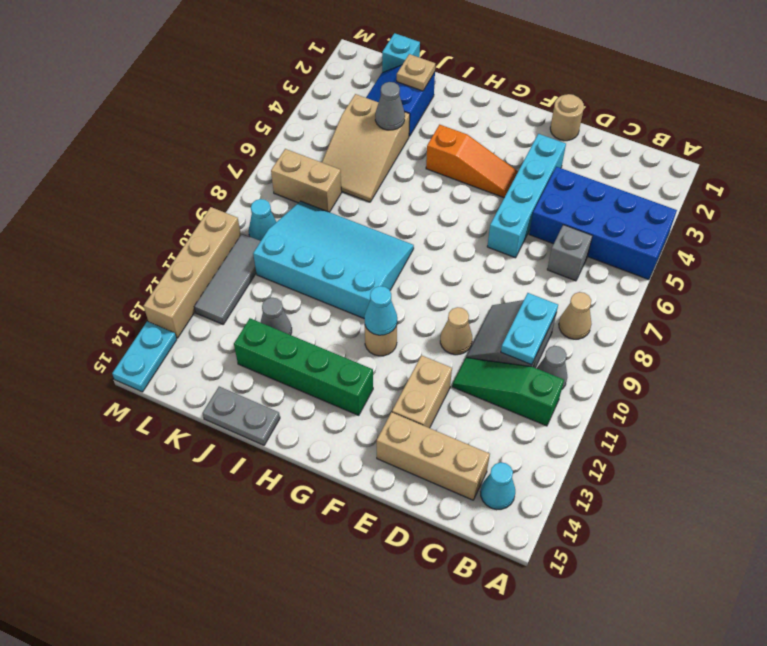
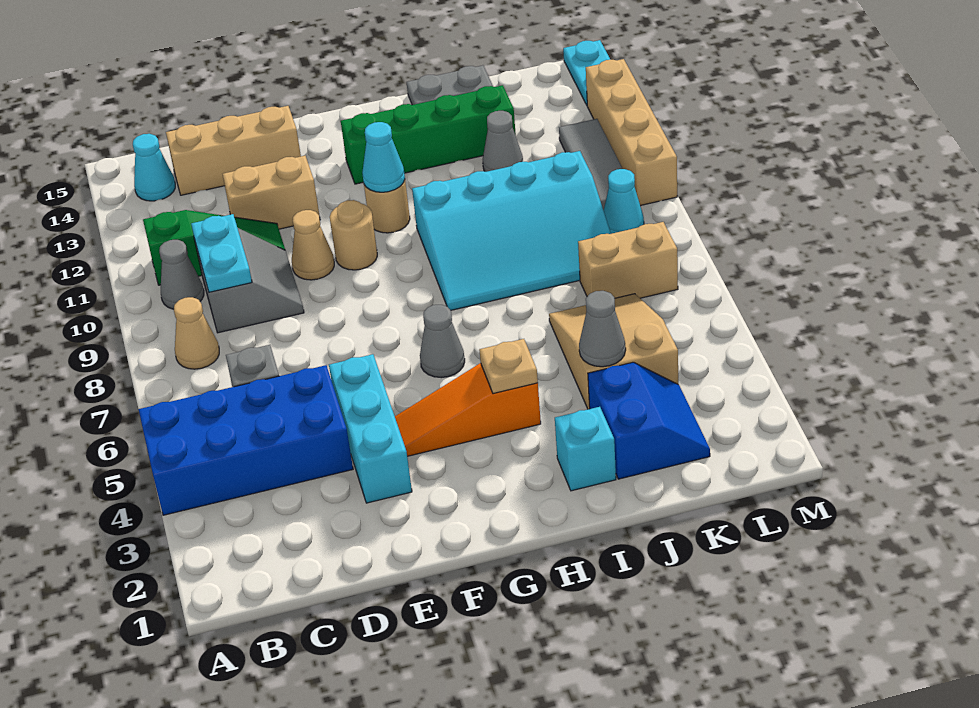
tan round brick E1 level 1 -> tan round brick F10 level 1
cyan brick E3:E6 level 1 -> cyan brick E3:E5 level 1
tan brick E12:E13 level 1 -> tan brick D12:E12 level 1
none -> grey cone G6 level 1
tan plate J2 level 2 -> tan plate H4 level 2
cyan brick K1 level 1 -> cyan brick I2 level 1

